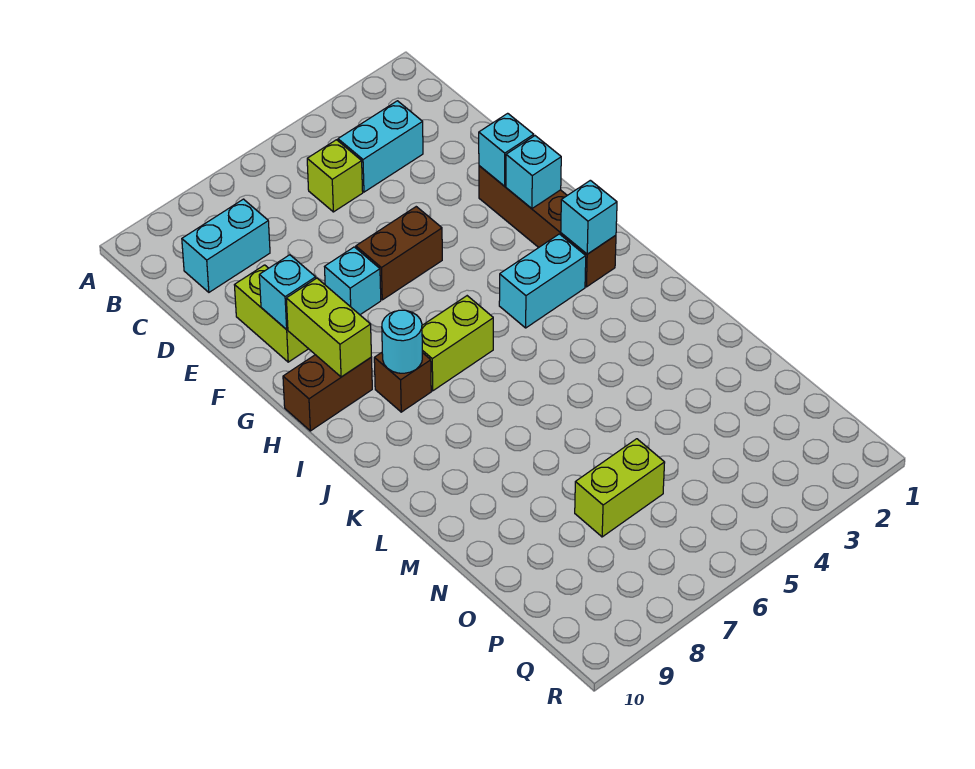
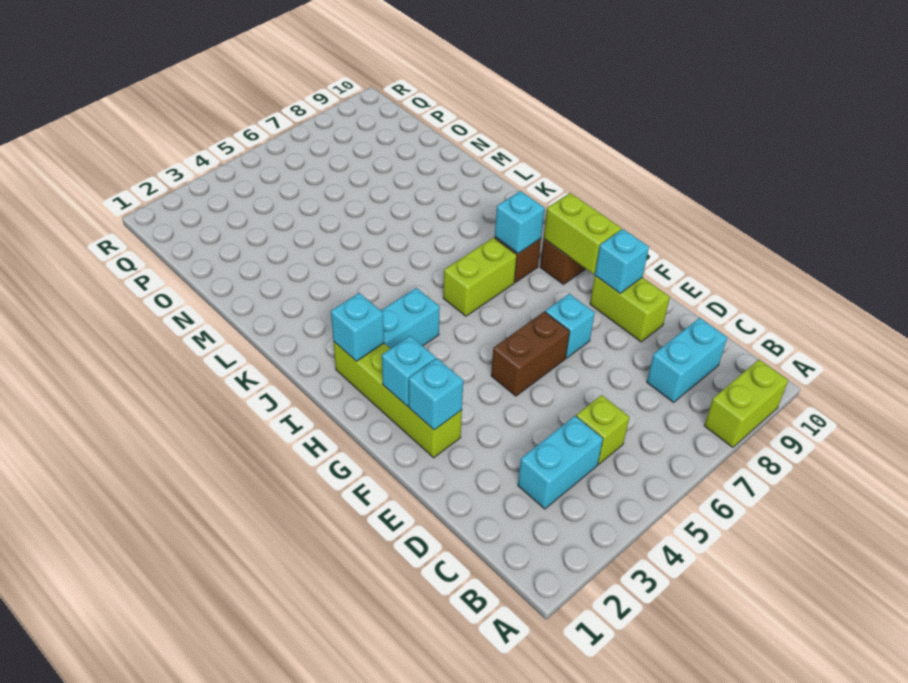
brown brick F2:I2 level 1 -> lime brick F2:I2 level 1
cyan round brick I8 level 2 -> cyan brick I8 level 2
lime brick O6:O7 level 1 -> lime brick A8:A9 level 1

